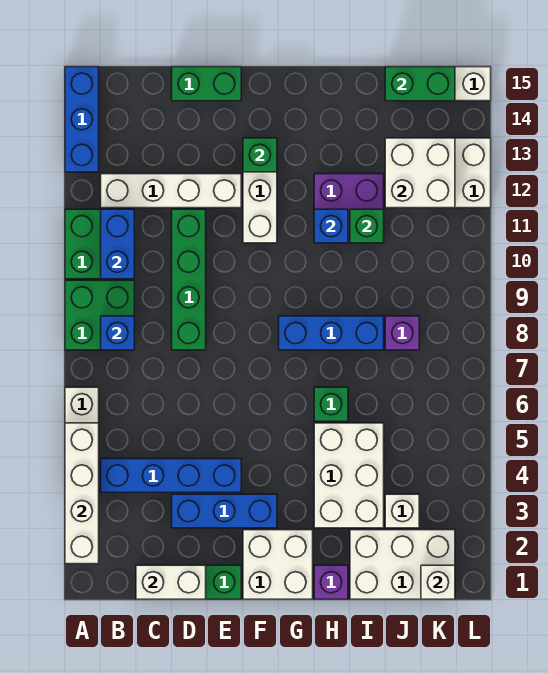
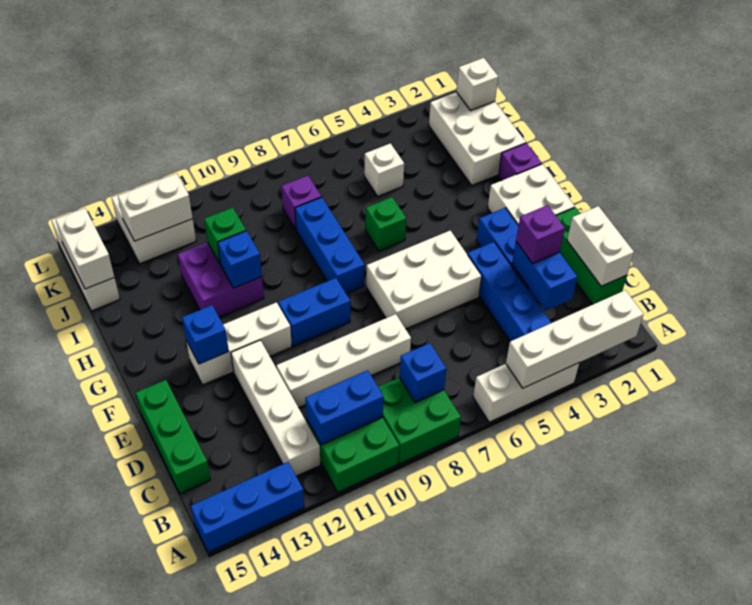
none -> blue brick C3:D3 level 2
none -> purple brick D3 level 3
green brick D8:D11 level 1 -> white brick D8:D11 level 1
green brick D15:E15 level 1 -> green brick C15:E15 level 1
none -> blue brick F9:F10 level 1
green brick F13 level 2 -> blue brick F13 level 2
white brick H3:I5 level 1 -> white brick E5:F7 level 1
white brick J3 level 1 -> white brick J5 level 1
white brick J12:K13 level 2 -> white brick K12:K13 level 2
green brick J15:K15 level 2 -> white brick J15:K15 level 2

